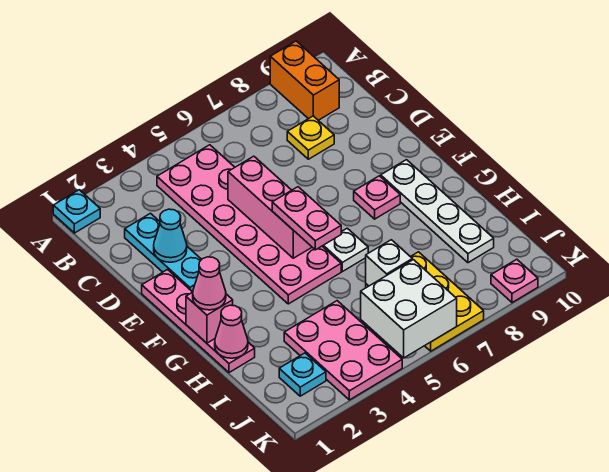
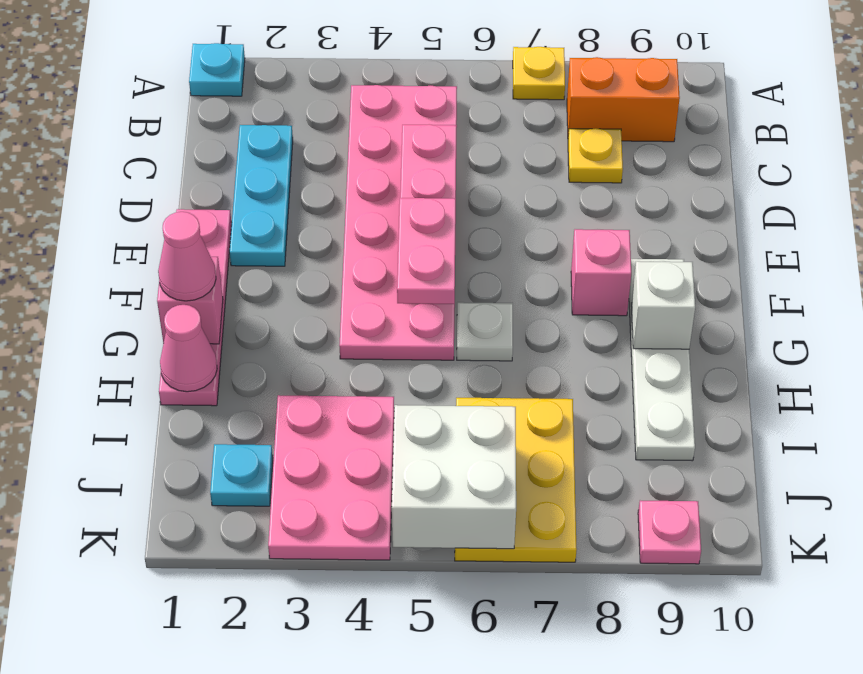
none -> yellow plate A7 level 1
orange brick A9:B9 level 1 -> orange brick B8:B9 level 1
cyan cone D2 level 2 -> none
pink plate F8 level 1 -> pink brick F8 level 1
white brick I6 level 2 -> white brick G9 level 2

